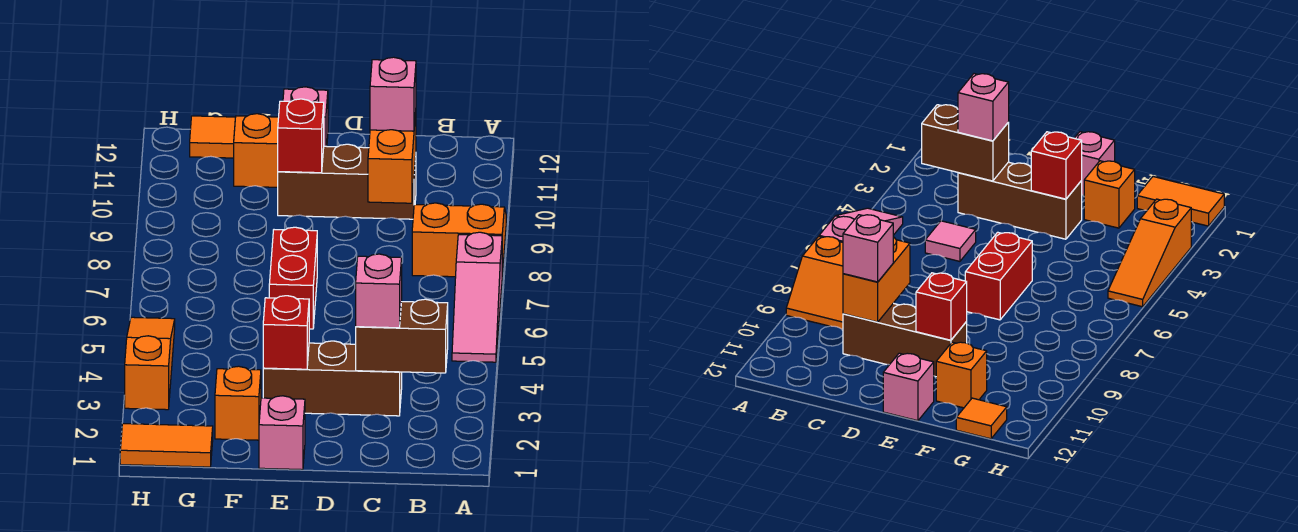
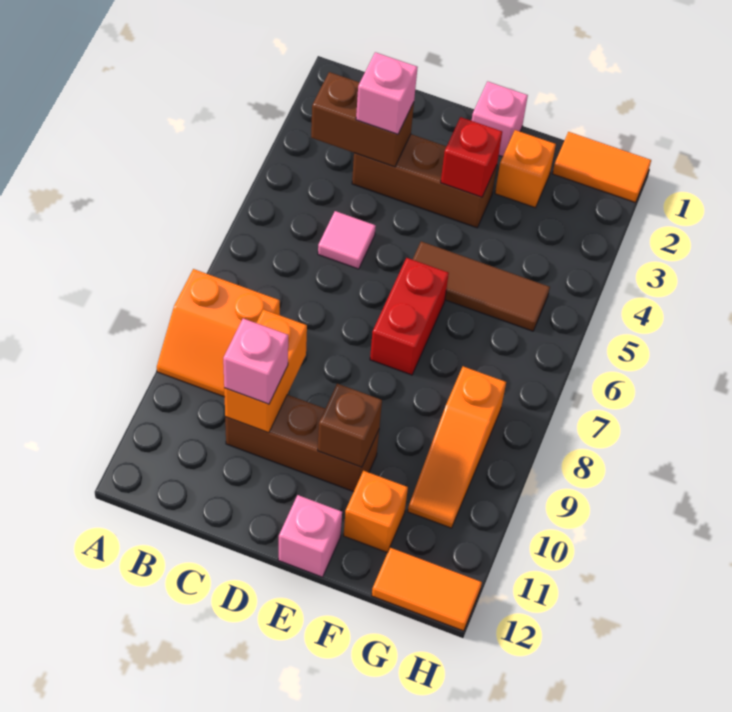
pink slope A5:A7 level 1 top 7 -> none
none -> brown tile E5:G5 level 1
red brick E10 level 2 -> brown brick E10 level 2
orange tile G12 level 1 -> orange tile G12:H12 level 1
orange slope H3:H5 level 1 top 3 -> orange slope G8:G10 level 1 top 8

